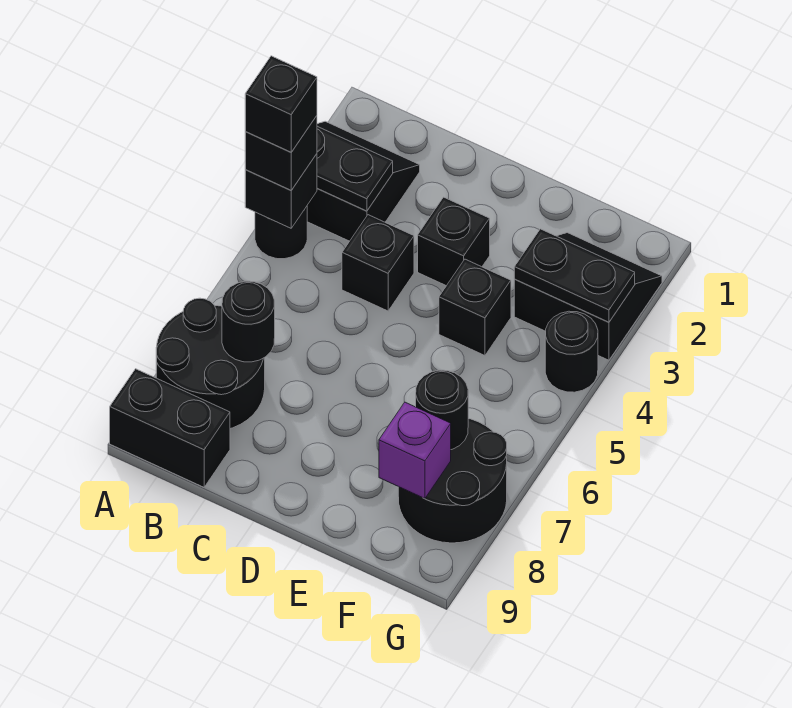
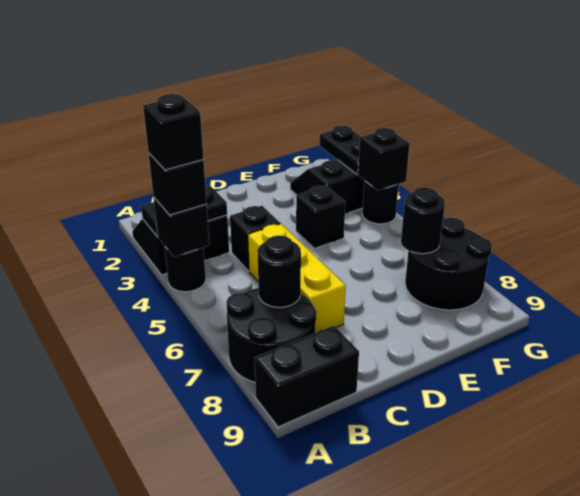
none -> yellow brick C5:C7 level 1
black brick D3 level 1 -> black brick G4 level 2
black plate F3:G3 level 2 -> black plate G2:G3 level 2
purple brick F8 level 2 -> none

